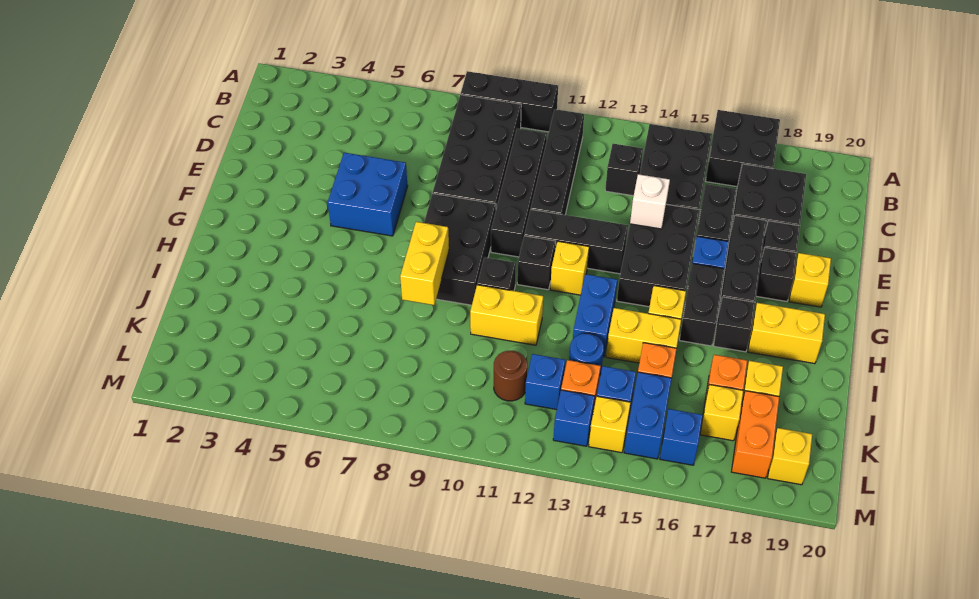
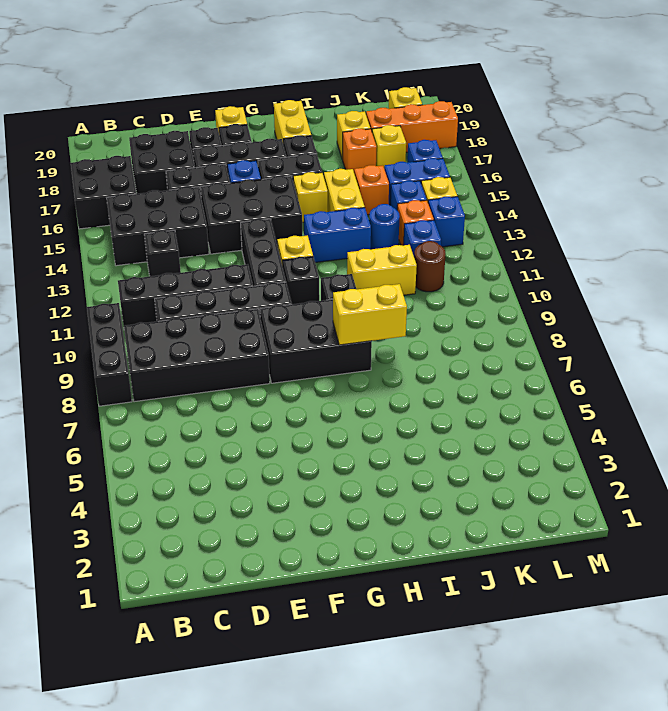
blue brick E5:F6 level 1 -> none
white brick E14 level 2 -> none
yellow brick I10:I11 level 1 -> yellow brick I11:J11 level 1
orange brick K18:L18 level 1 -> orange brick K18:M18 level 1

